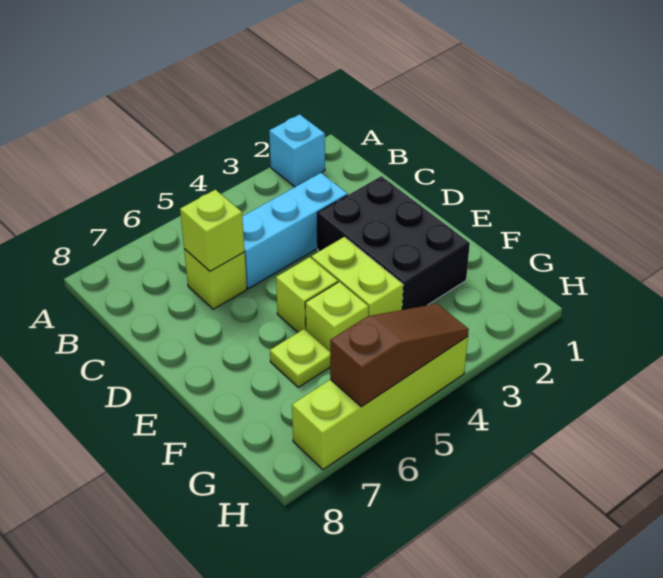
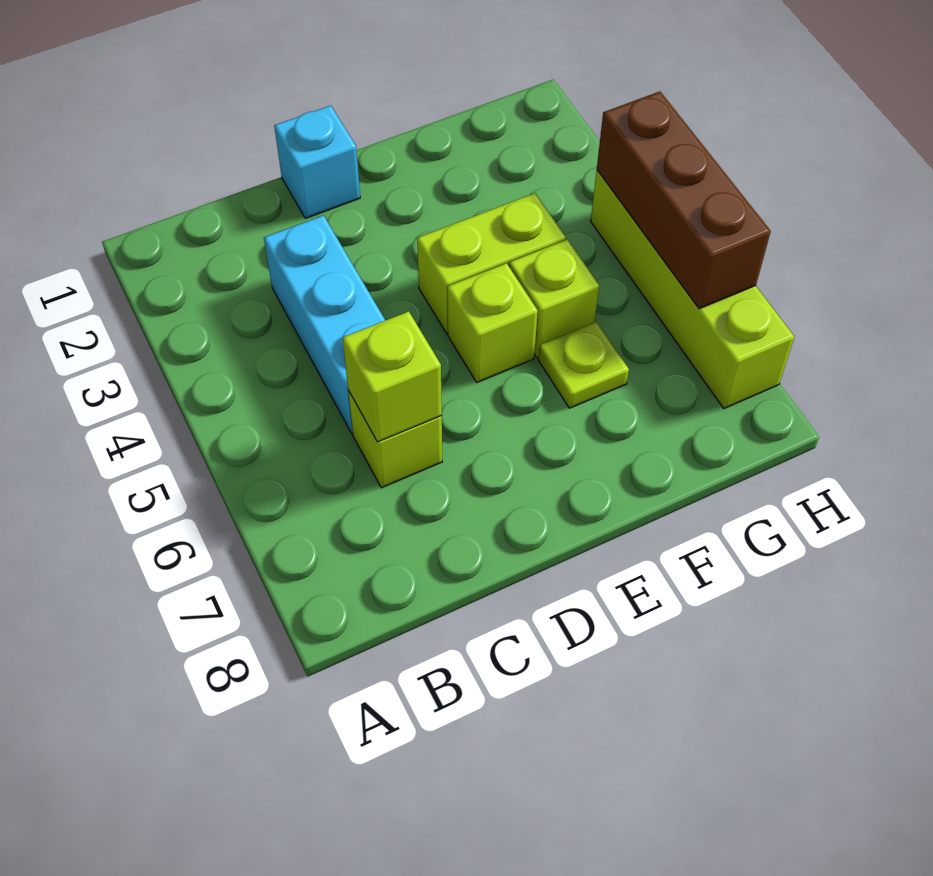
cyan brick A2 level 1 -> cyan brick D1 level 1
black brick D2:F3 level 1 -> none
brown slope H4:H6 level 2 top 6 -> brown brick H4:H6 level 2

